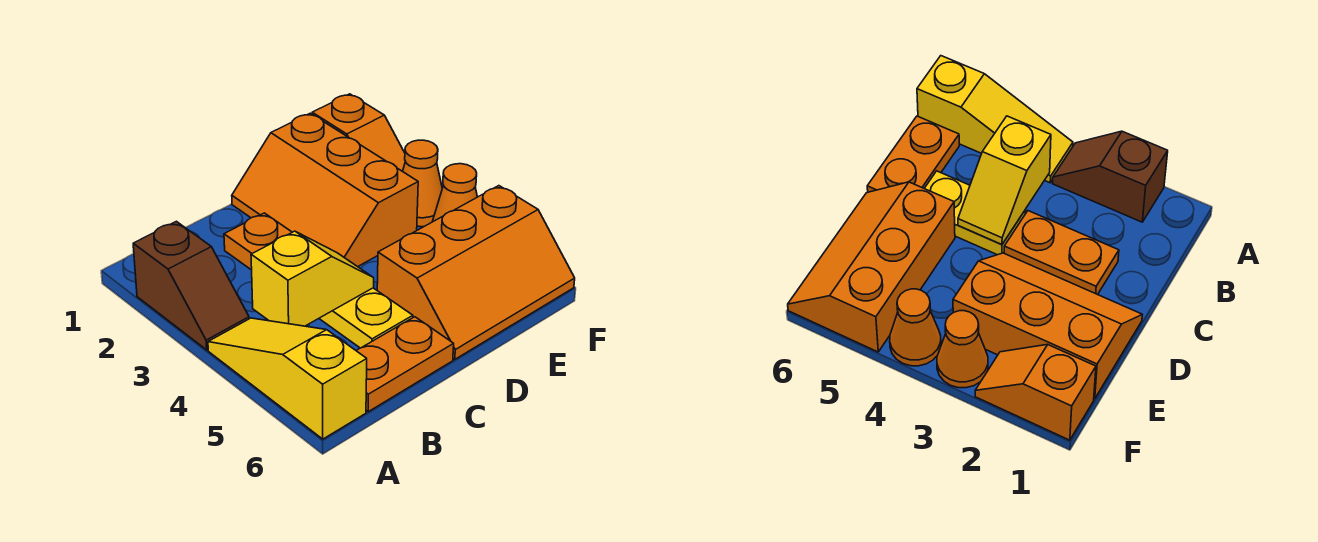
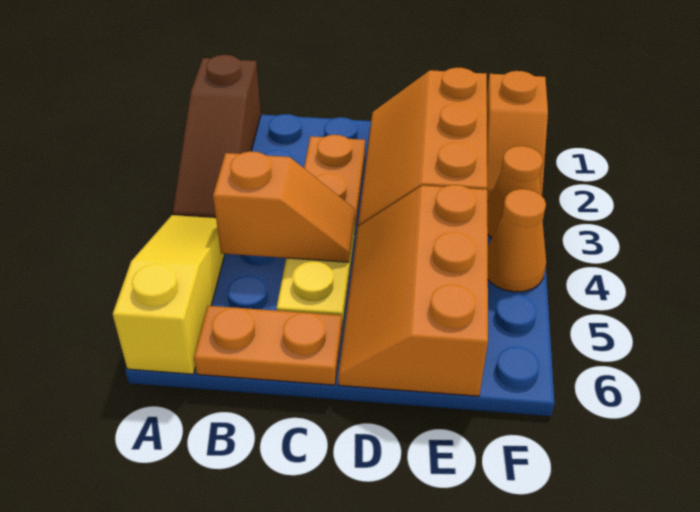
brown slope A2:A3 level 1 top 2 -> brown slope A1:A3 level 1 top 1
yellow slope B4:C4 level 2 top B -> orange slope B4:C4 level 2 top B
orange slope D5:F6 level 1 top 5 -> orange slope D4:E6 level 1 top E

